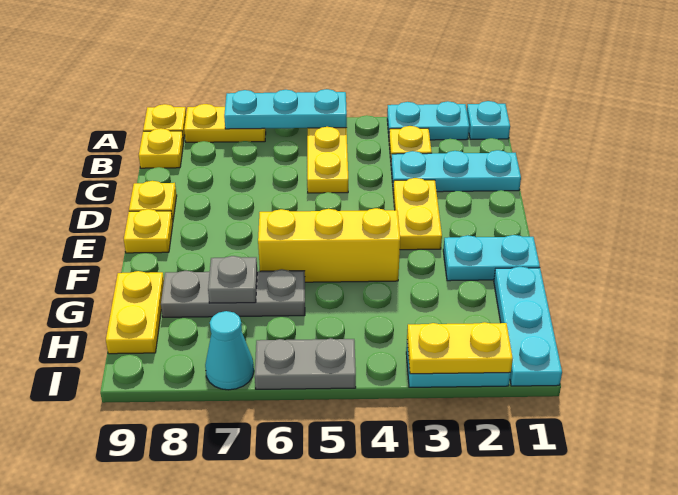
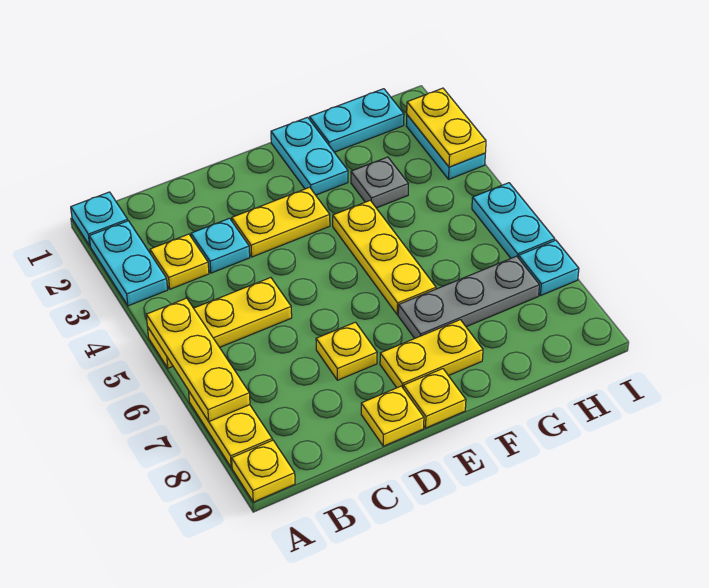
cyan plate A5:A7 level 2 -> yellow plate A5:A7 level 2
yellow plate B9 level 1 -> yellow plate D7 level 1
cyan plate C1:C3 level 1 -> cyan plate C3 level 1
yellow brick F4:F6 level 1 -> yellow plate F4:F6 level 1
cyan plate G1:I1 level 1 -> cyan plate G1:H1 level 1
grey plate G6:G8 level 1 -> grey plate F7:H7 level 1
grey plate G7 level 2 -> grey plate G3 level 1
yellow plate G9:H9 level 1 -> yellow plate E8:F8 level 1
grey plate I5:I6 level 1 -> cyan plate I5:I6 level 1
cyan cone I7 level 1 -> cyan plate I7 level 1

